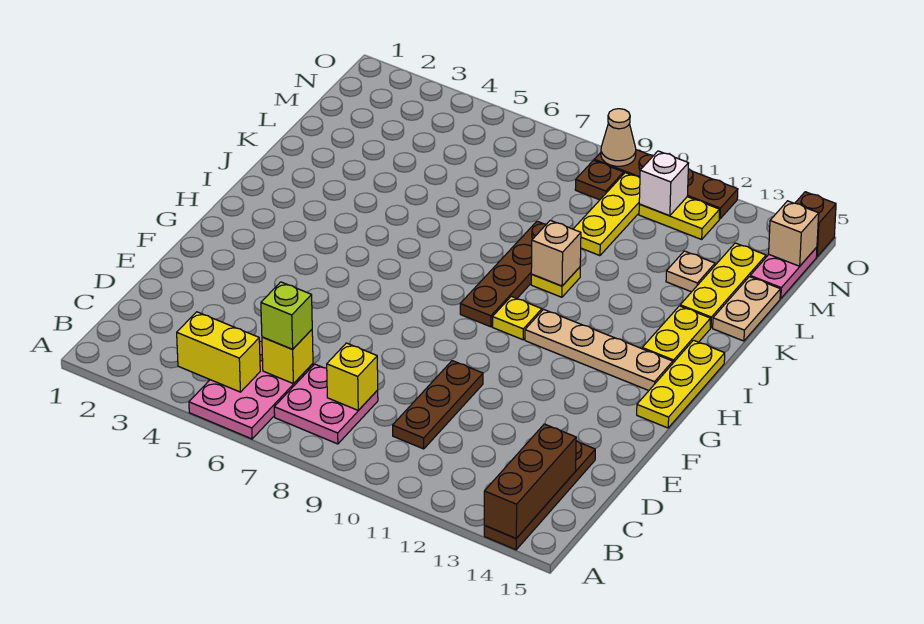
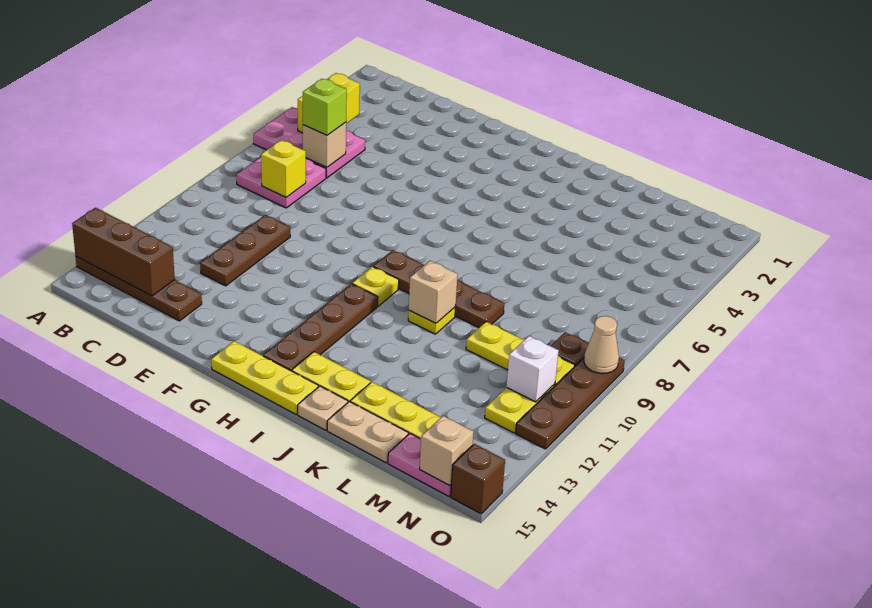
yellow brick C6 level 2 -> tan brick C6 level 2
brown plate C10:E10 level 1 -> brown plate D10:D12 level 1
tan plate H11:H14 level 1 -> brown plate H11:H14 level 1
tan plate L13 level 1 -> tan plate J15 level 1

